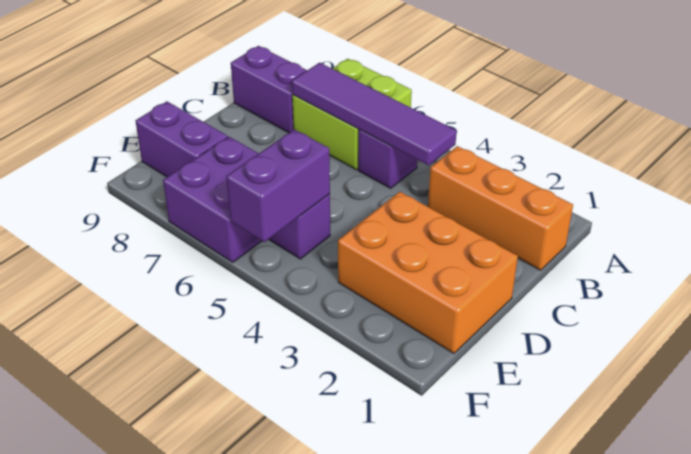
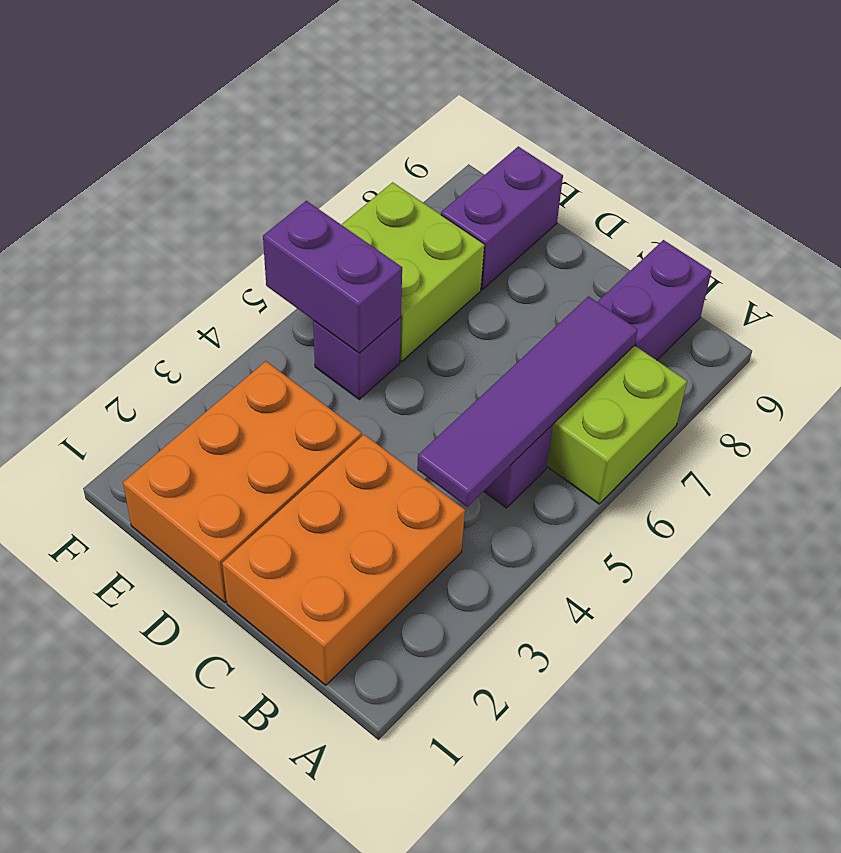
orange brick B1:B3 level 1 -> orange brick B1:C3 level 1
purple brick E6:F7 level 1 -> lime brick E6:F7 level 1

